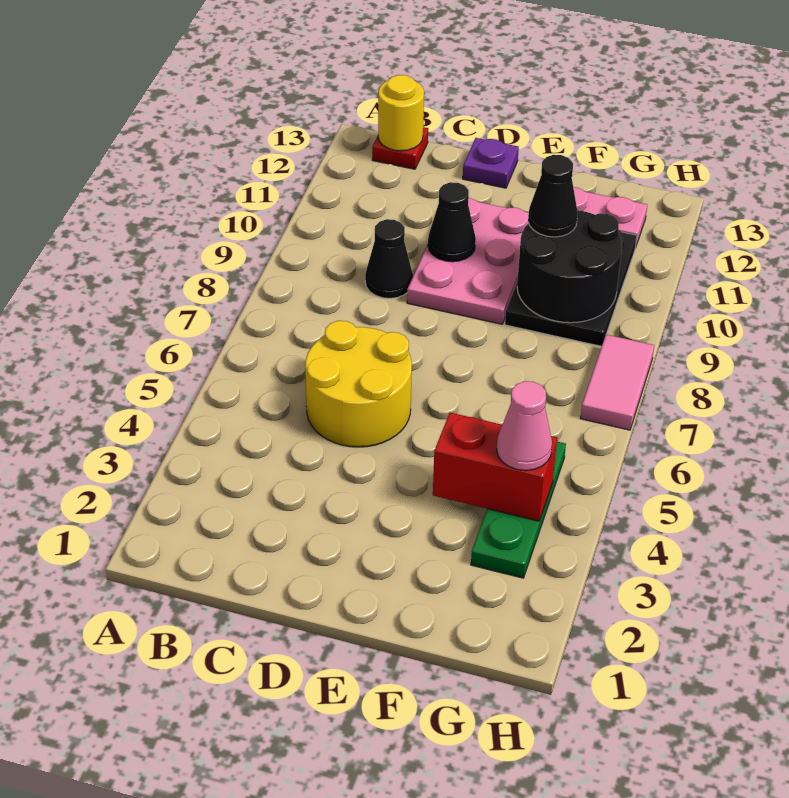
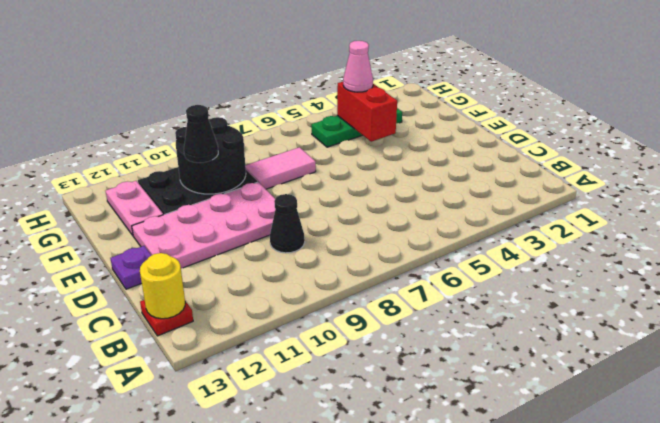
yellow round brick C5:D6 level 1 -> none
pink plate D9:E11 level 1 -> pink plate D9:E12 level 1
black cone D10 level 2 -> none
pink tile H7:H8 level 1 -> pink tile F7:F8 level 1

